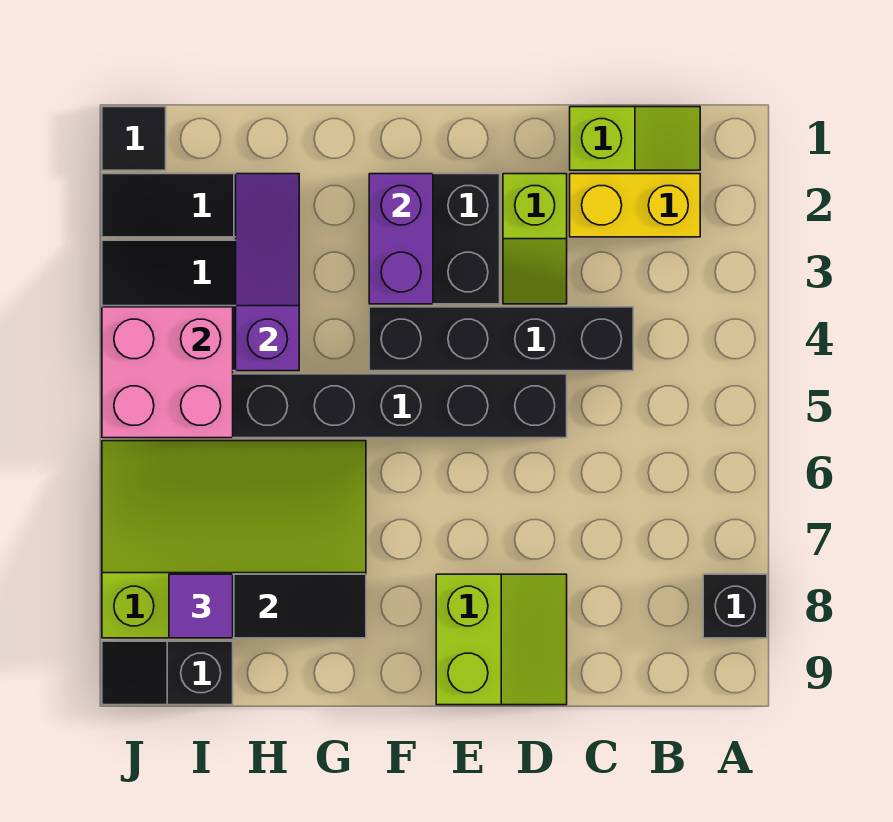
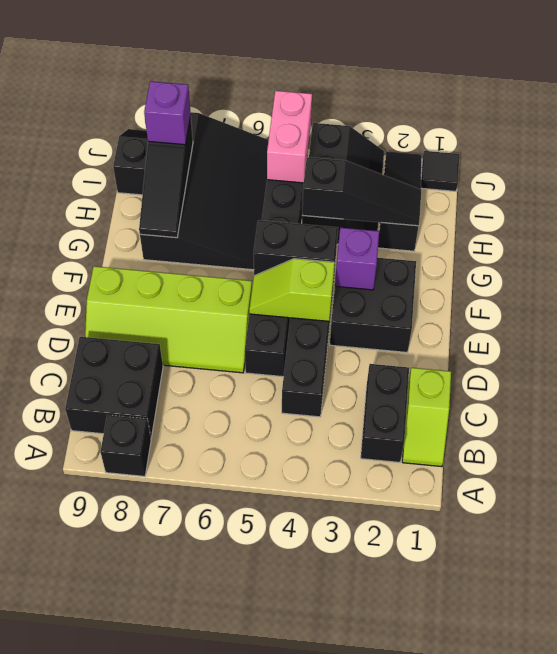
yellow brick B2:C2 level 1 -> black brick B2:C2 level 1
none -> black brick B8:C9 level 1
lime slope D2:D3 level 1 top 2 -> lime slope E4:E5 level 2 top 4
lime slope D8:E9 level 1 top E -> lime slope D6:E9 level 1 top E
purple brick F2:F3 level 2 -> purple brick F3 level 2
none -> black brick F4:F5 level 2
lime slope G6:J8 level 1 top 8 -> black slope G6:J8 level 1 top 8
purple slope H2:H4 level 2 top 4 -> black slope H2:H4 level 2 top 4
pink brick I4:J5 level 2 -> pink brick I5:J5 level 2
purple tile I8 level 3 -> purple brick I8 level 3

